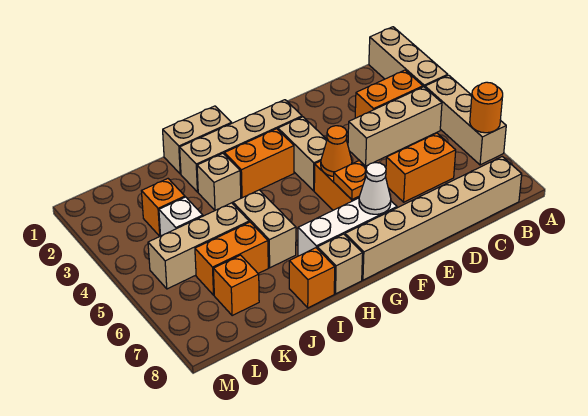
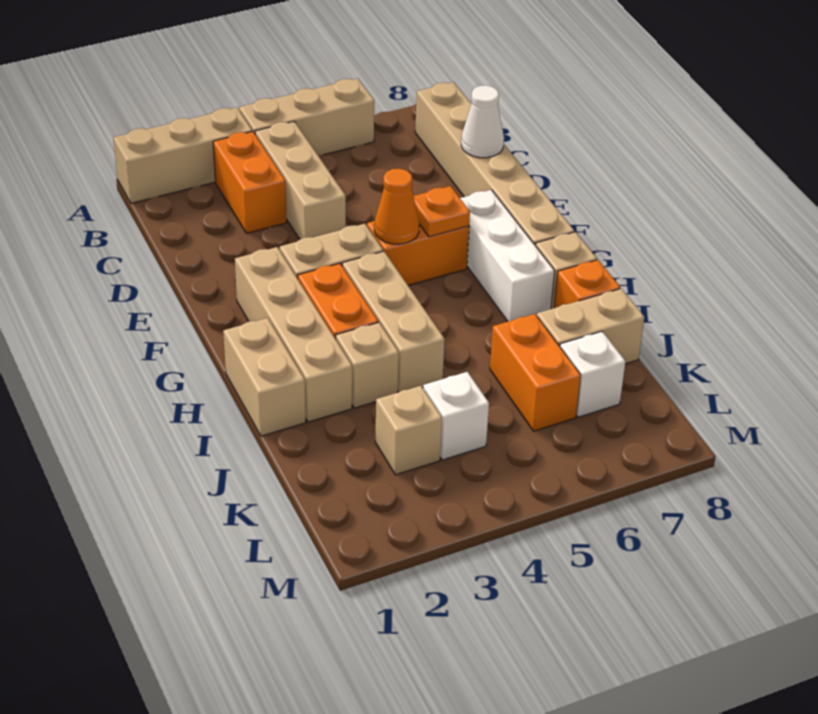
orange round brick A6 level 2 -> none
orange brick C6:D6 level 1 -> none
white cone F7 level 2 -> white cone D8 level 2
tan brick I5:I6 level 1 -> tan brick J7:J8 level 1
tan brick J5:L5 level 1 -> tan brick G4:I4 level 1
orange brick K3 level 1 -> tan brick K3 level 1
orange brick K7 level 1 -> white brick K7 level 1

